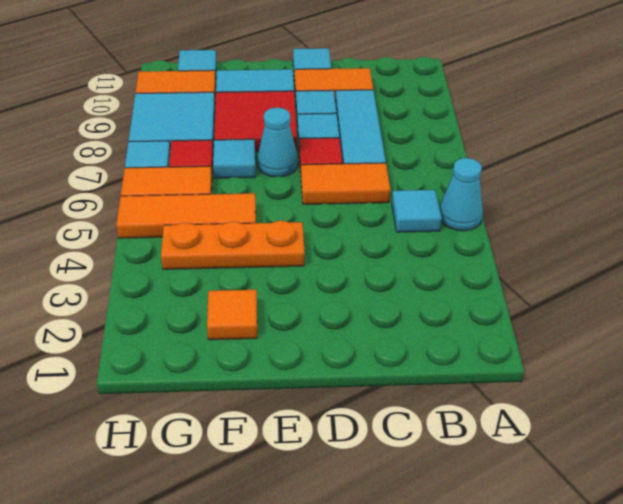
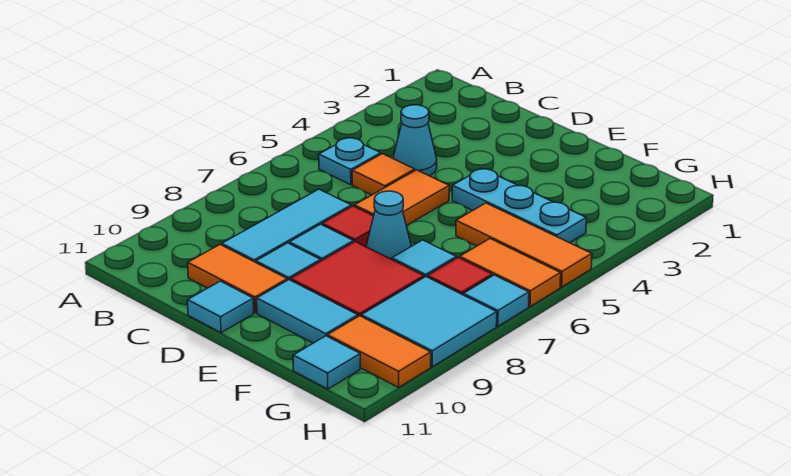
cyan cone A5 level 1 -> cyan cone C4 level 1
cyan tile B5 level 1 -> cyan plate B5 level 1
orange tile C6:D6 level 1 -> orange tile D5:D6 level 1
orange plate E4:G4 level 1 -> cyan plate E4:G4 level 1
orange tile F2 level 1 -> orange tile C5 level 1

